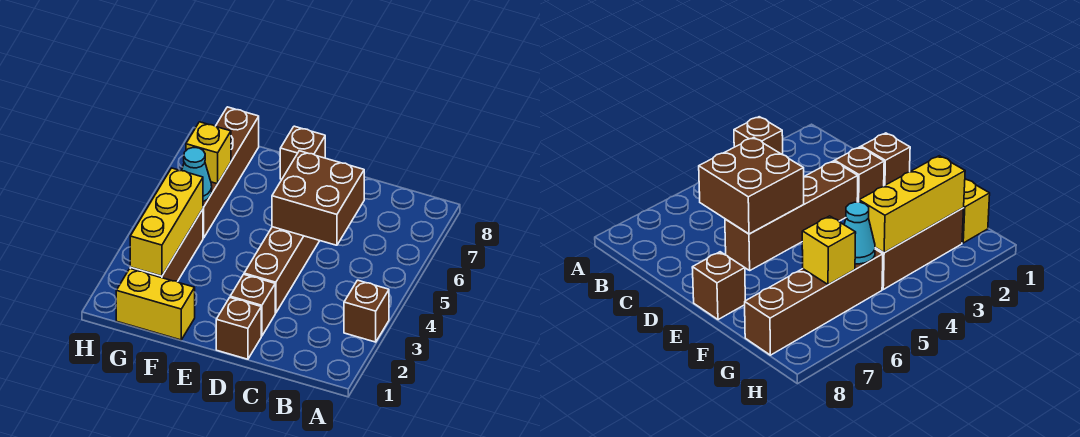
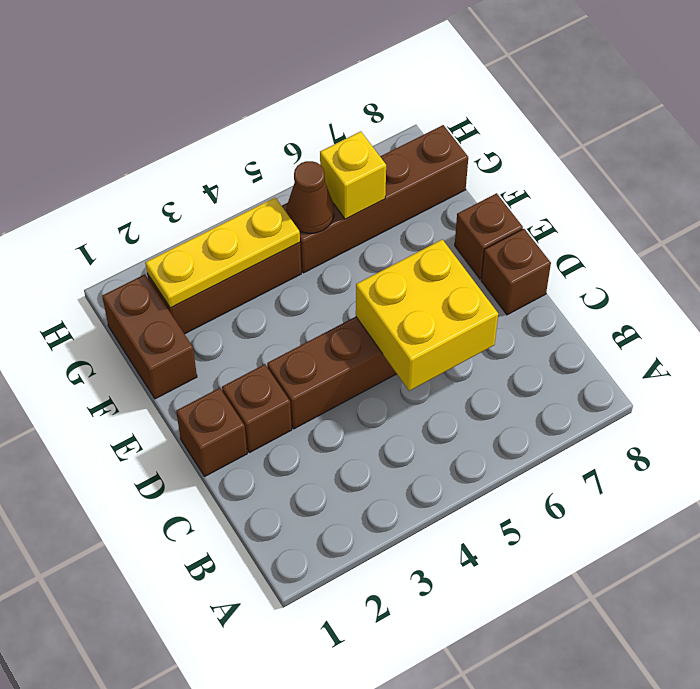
brown brick A3 level 1 -> brown brick D8 level 1
brown brick C5:D6 level 2 -> yellow brick C5:D6 level 2
yellow brick F1:G1 level 1 -> brown brick F1:G1 level 1
yellow brick G2:G4 level 2 -> yellow plate G2:G4 level 2
cyan cone G5 level 2 -> brown cone G5 level 2

